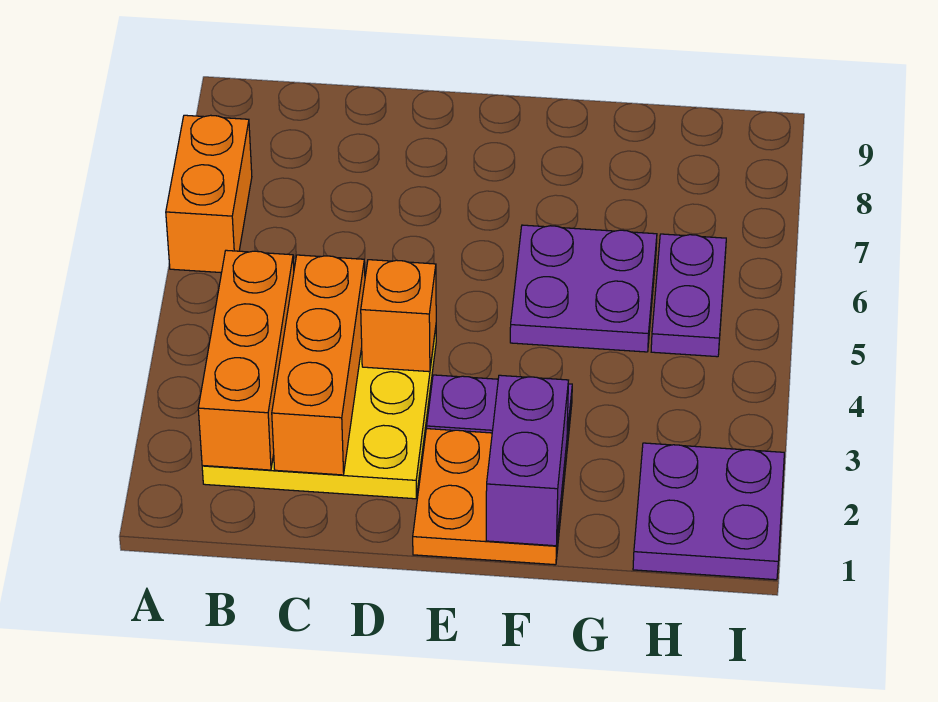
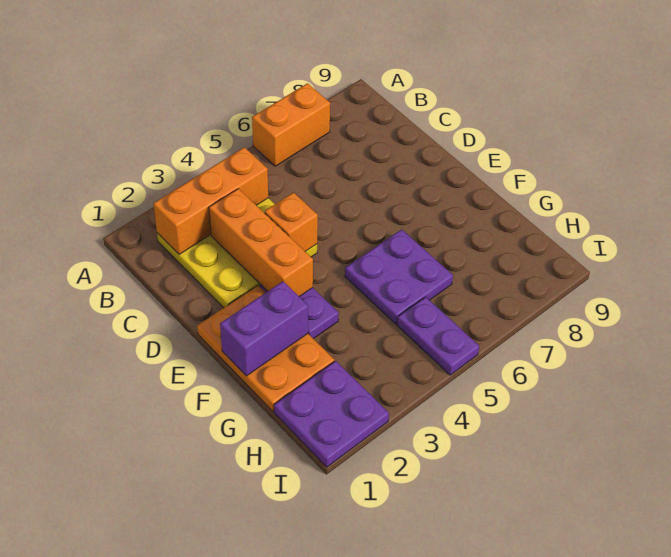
orange brick C2:C4 level 2 -> orange brick C3:E3 level 2
orange plate E1:F2 level 1 -> orange plate E1:G2 level 1
purple plate H5:H6 level 1 -> purple plate H5:I5 level 1

